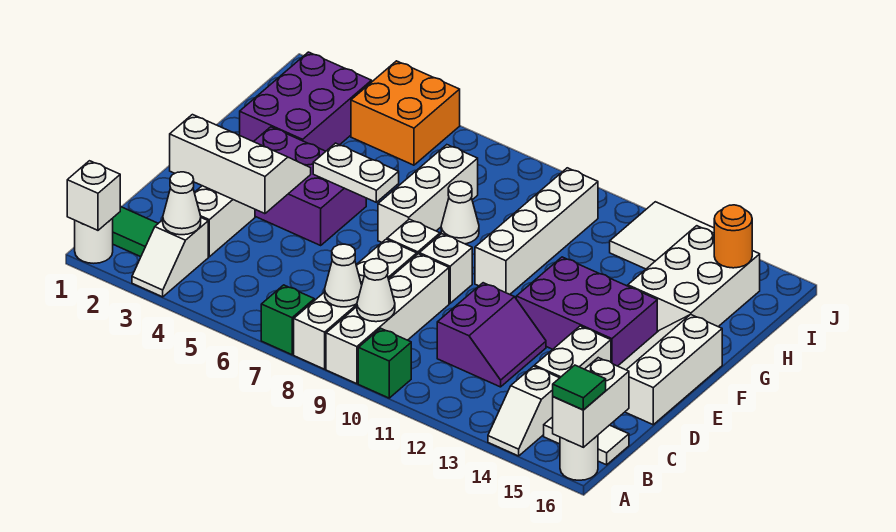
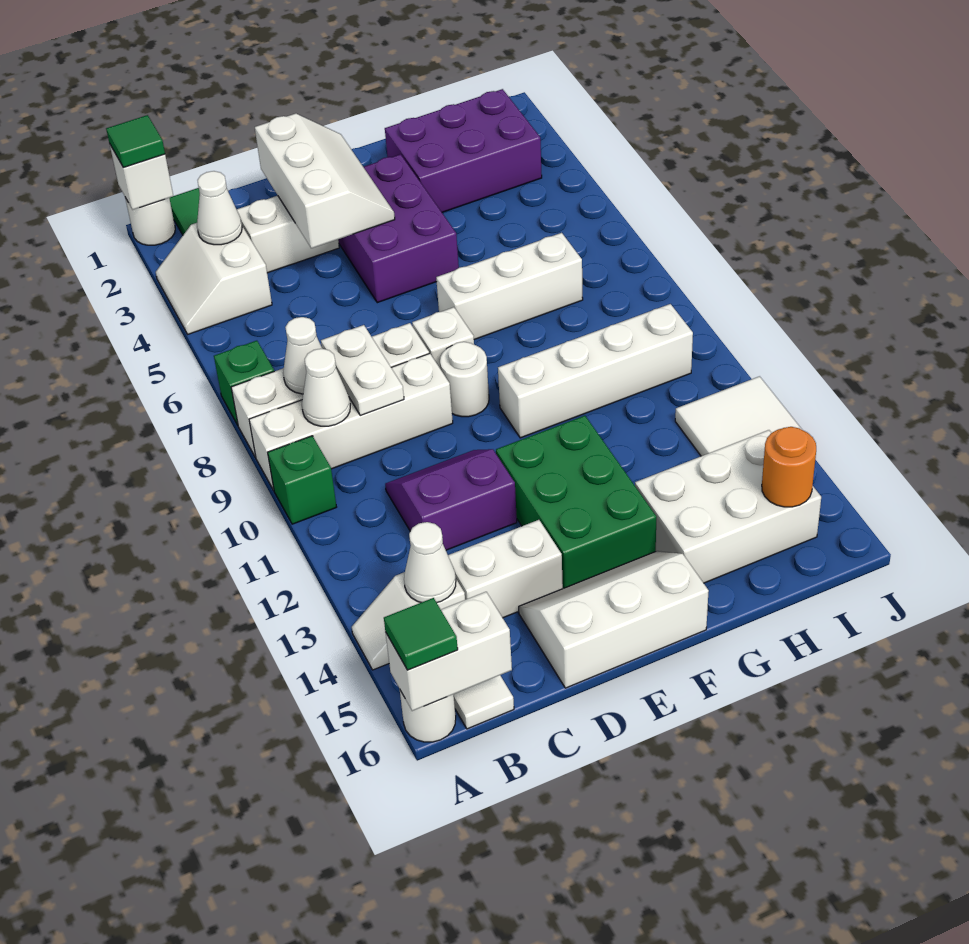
none -> green tile A1 level 3
white slope A3:B3 level 1 top B -> white slope A3:B4 level 1 top B
purple slope C11:D12 level 1 top 11 -> purple slope C11:D12 level 1 top 12
white brick E9 level 1 -> white round brick E9 level 1
purple brick E12:F14 level 1 -> green brick E12:F14 level 1
white plate F5:F6 level 2 -> white plate C8:C9 level 2
white cone G8 level 1 -> white cone B14 level 2
orange brick I4:J5 level 1 -> none

